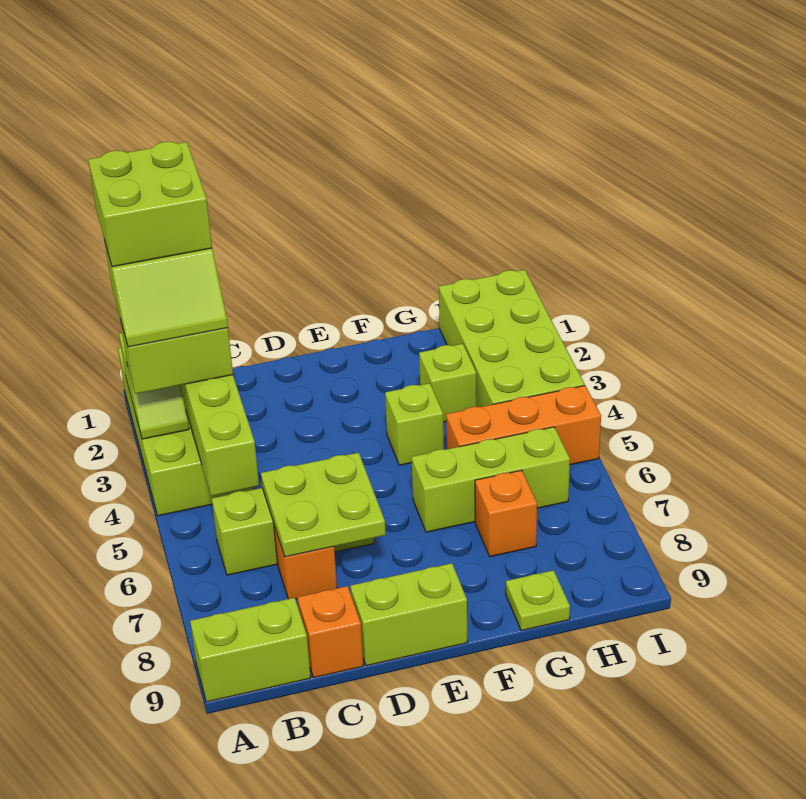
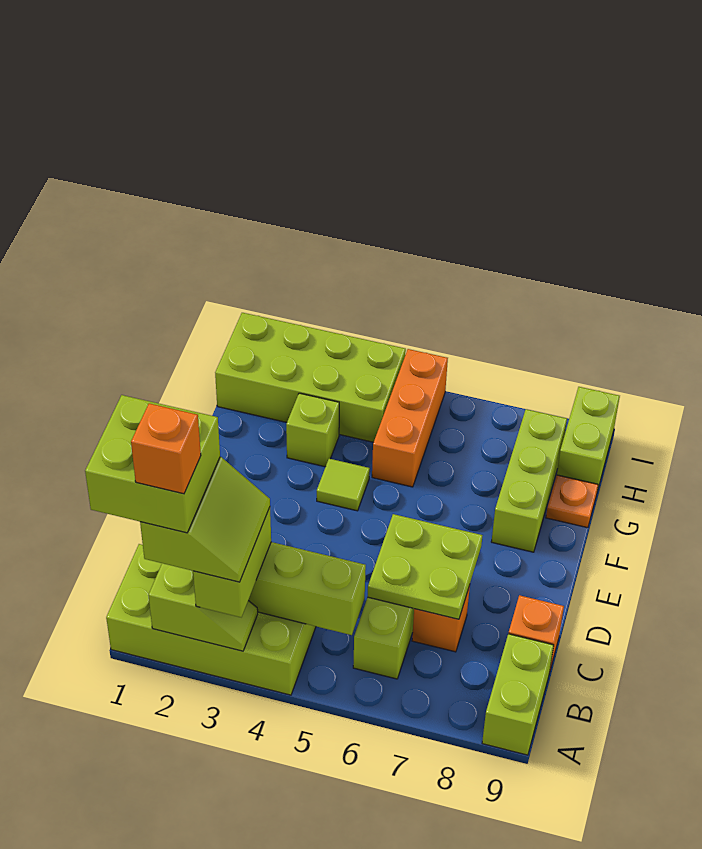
lime brick D9:E9 level 1 -> lime brick H9:I9 level 1
lime brick F4 level 1 -> lime tile F4 level 1
lime brick F6:H6 level 1 -> lime brick F8:H8 level 1
orange brick G7 level 1 -> orange brick A2 level 6
lime plate G9 level 1 -> orange plate G9 level 1

